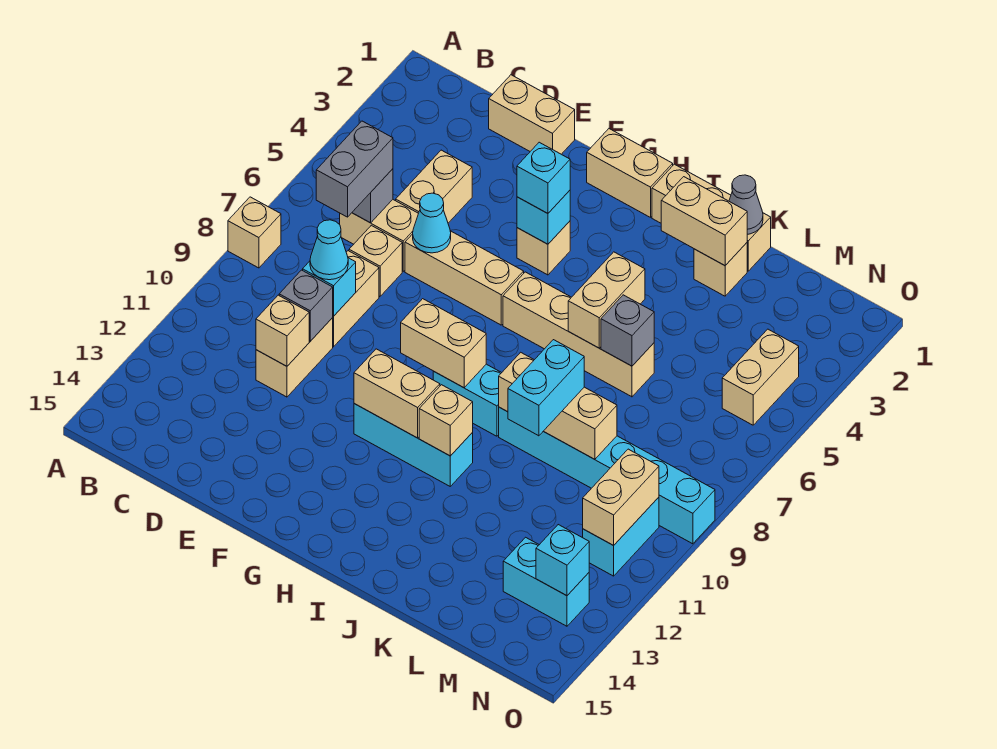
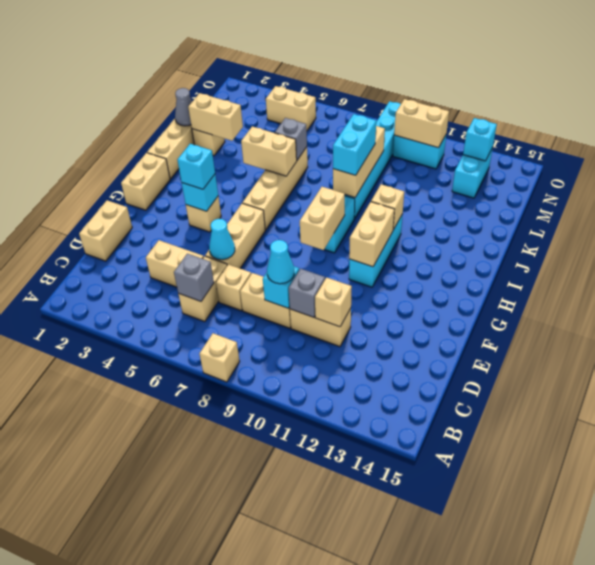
grey brick C6:C7 level 3 -> none
tan brick J2:K2 level 2 -> tan brick K2:K3 level 2
cyan brick K9:K10 level 3 -> cyan brick J9:K9 level 3

